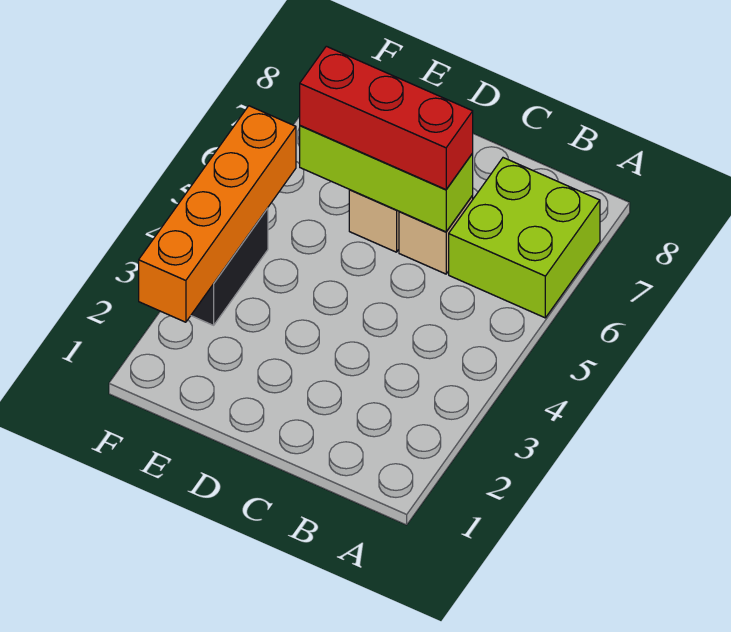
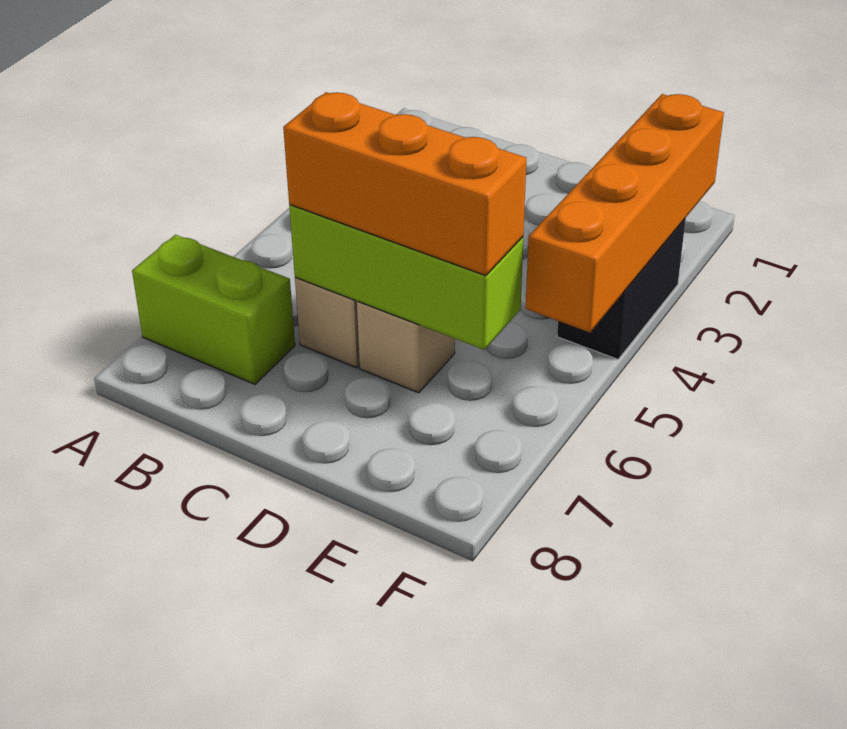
lime brick A6:B7 level 1 -> lime brick A7:B7 level 1
red brick C6:E6 level 3 -> orange brick C6:E6 level 3

